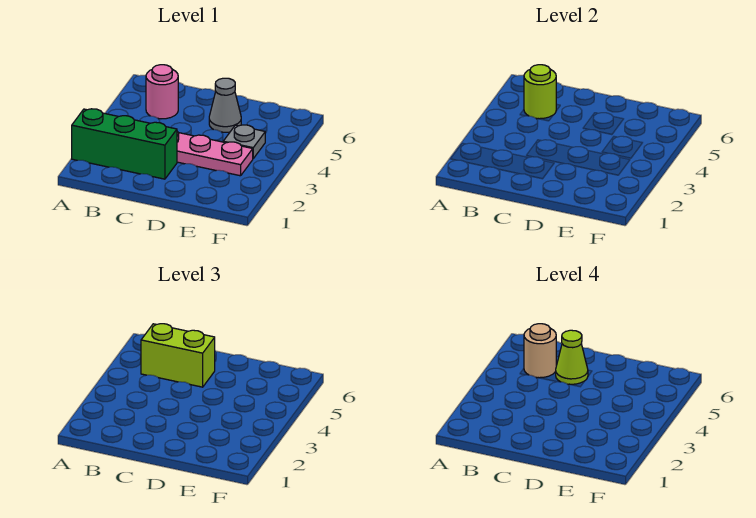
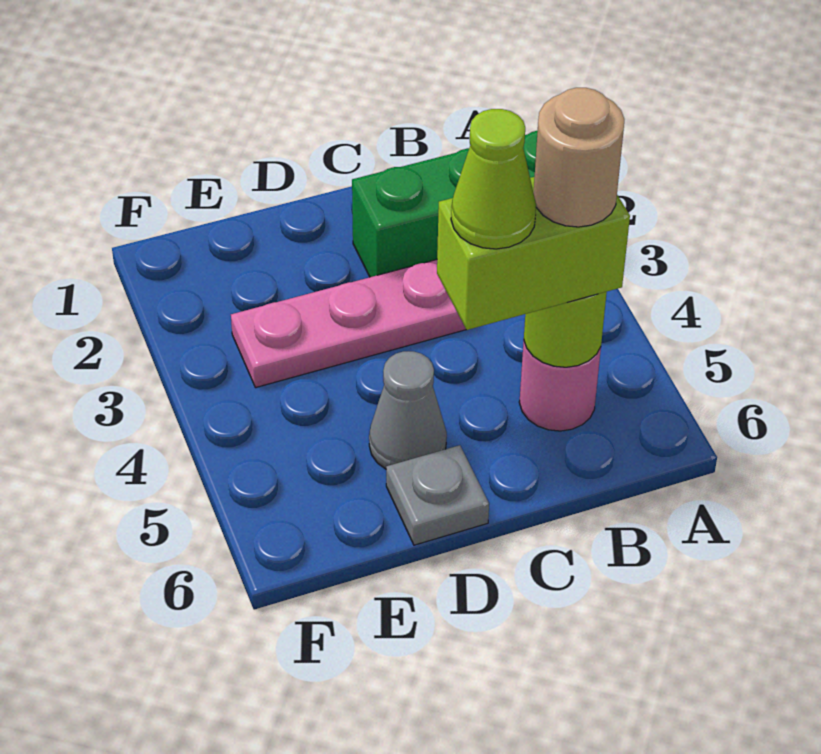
grey plate E4 level 1 -> grey plate D6 level 1

